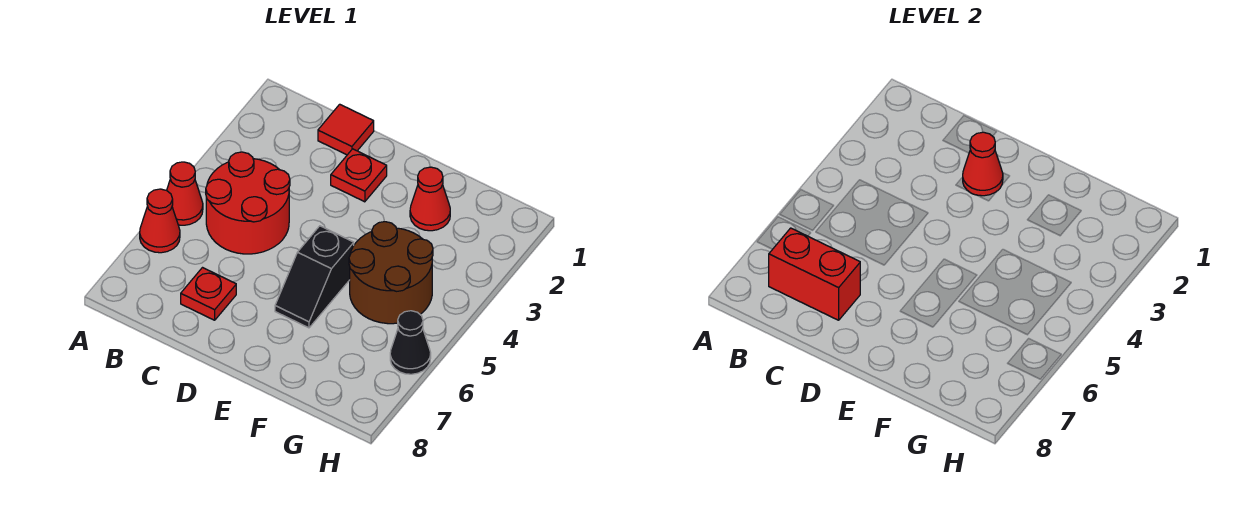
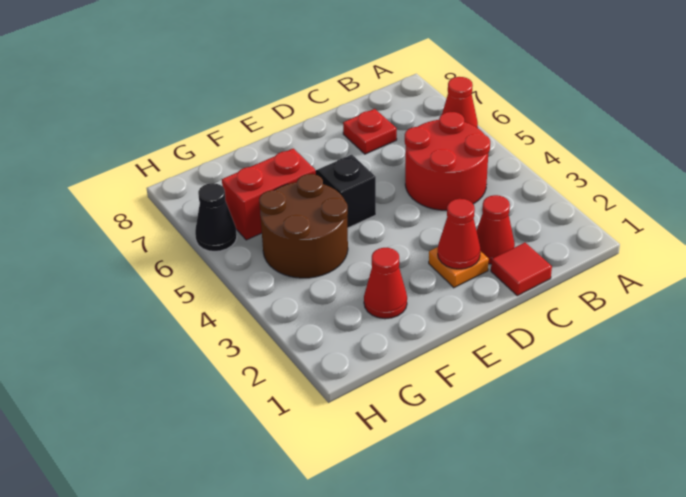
red cone A5 level 1 -> red cone C2 level 1
red brick B7:C7 level 2 -> red brick F6:G6 level 1
red plate D2 level 1 -> orange plate D2 level 1

